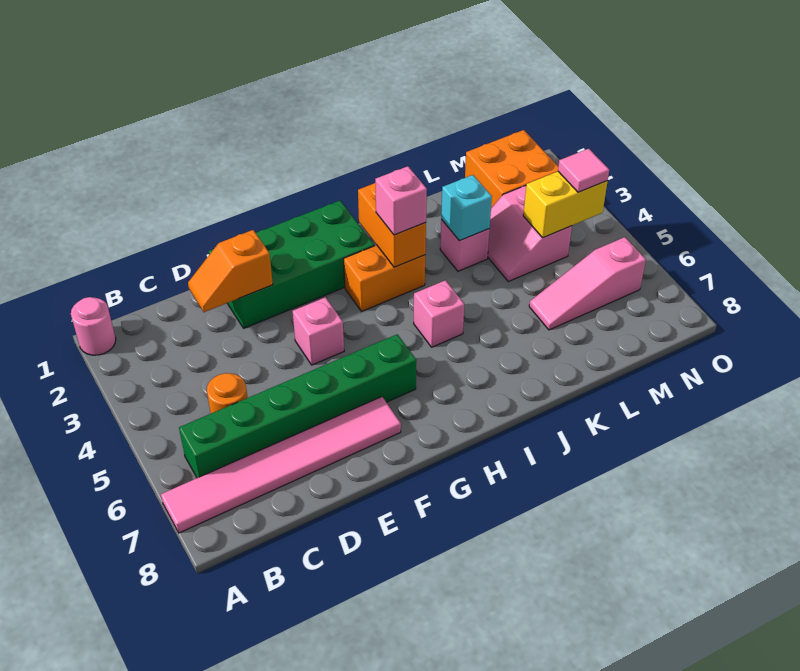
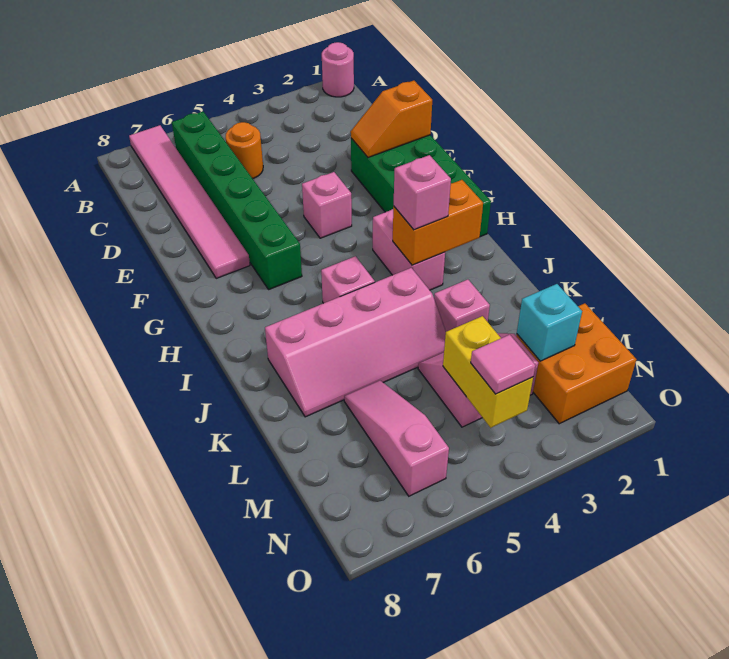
orange slope D2:E2 level 2 top E -> orange slope E1:E2 level 2 top 1
orange brick H3:I3 level 1 -> pink brick H3:I3 level 1
none -> pink slope J4:K7 level 1 top J
cyan brick K3 level 2 -> cyan brick M2 level 2

